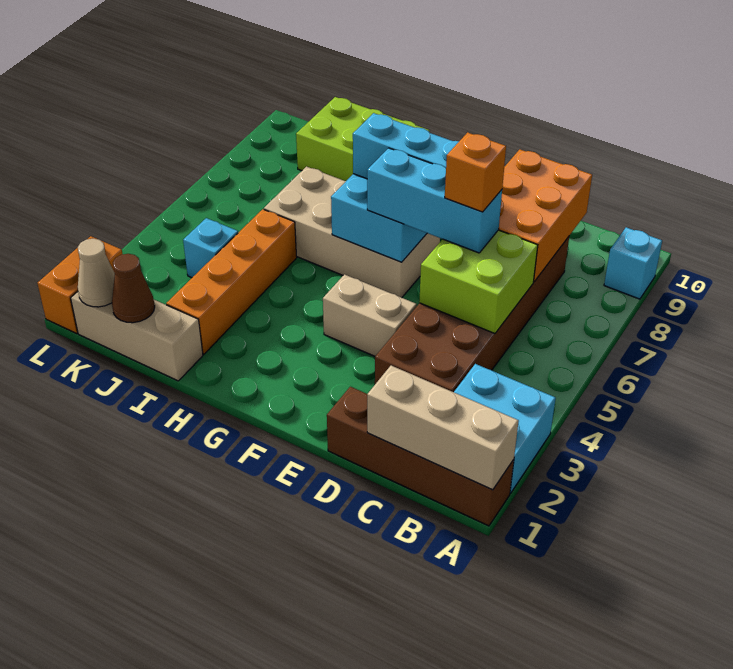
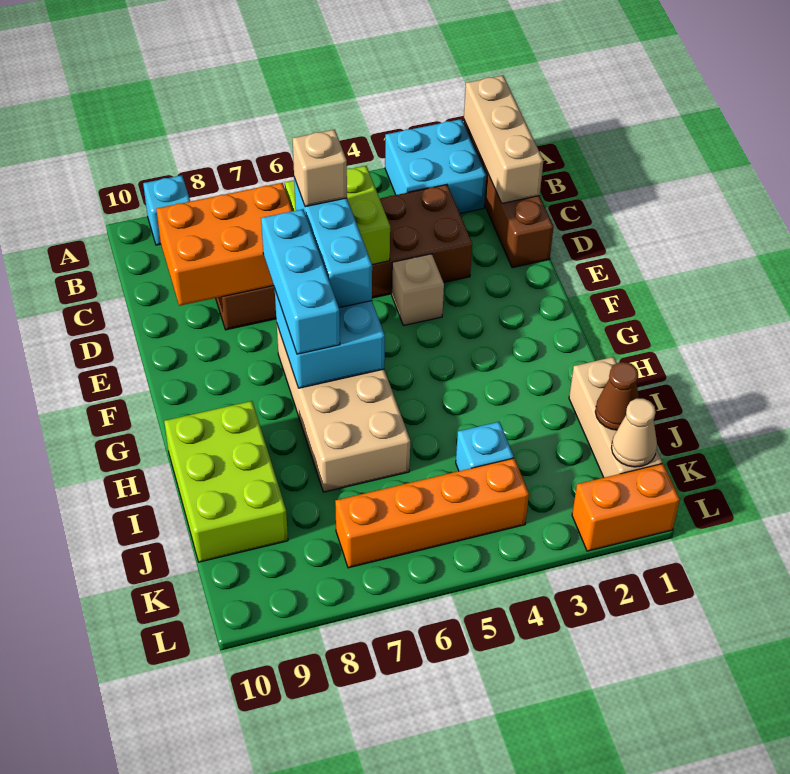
orange brick D6 level 4 -> tan brick D6 level 4
tan brick E4:F4 level 1 -> tan brick E4 level 1
orange brick I2:I5 level 1 -> orange brick K4:K7 level 1

